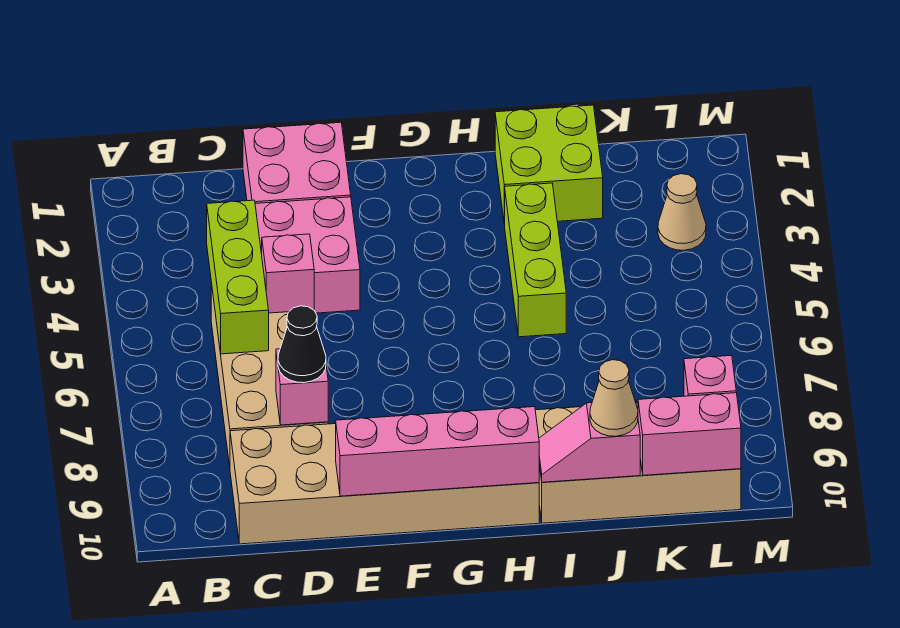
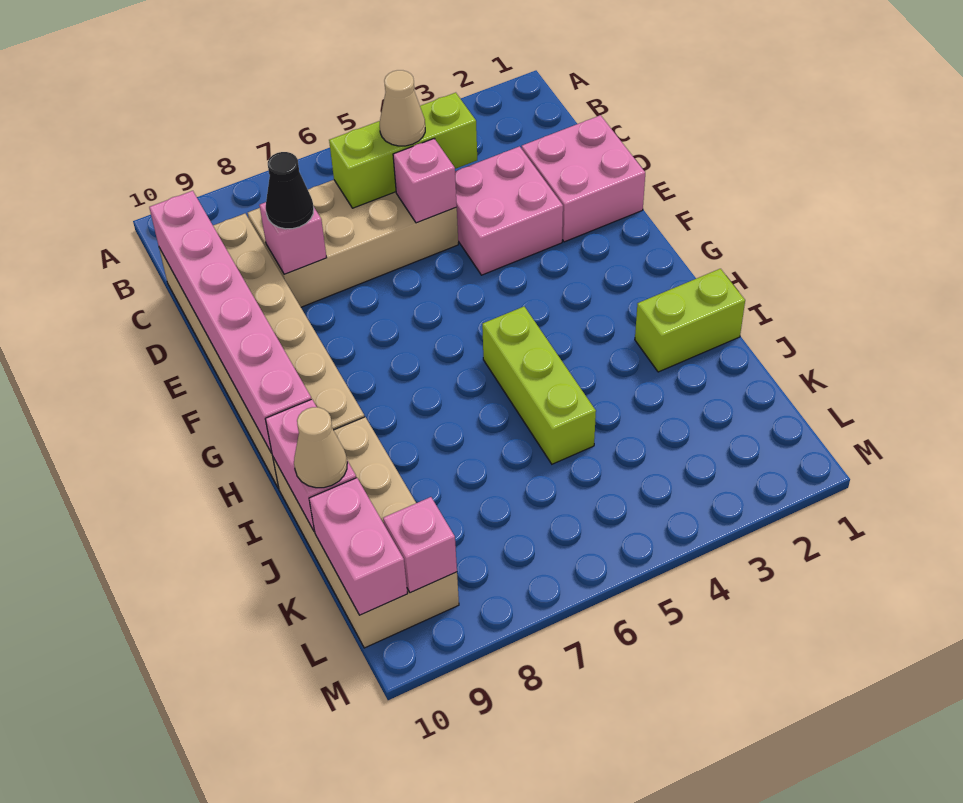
pink brick E10:H10 level 2 -> pink brick C10:H10 level 2
lime brick I1:J2 level 1 -> lime brick I1:I2 level 1
lime brick I3:I5 level 1 -> lime brick H5:J5 level 1
pink slope I10:J10 level 2 top J -> pink brick I10:J10 level 2
tan cone L3 level 1 -> tan cone C5 level 3

